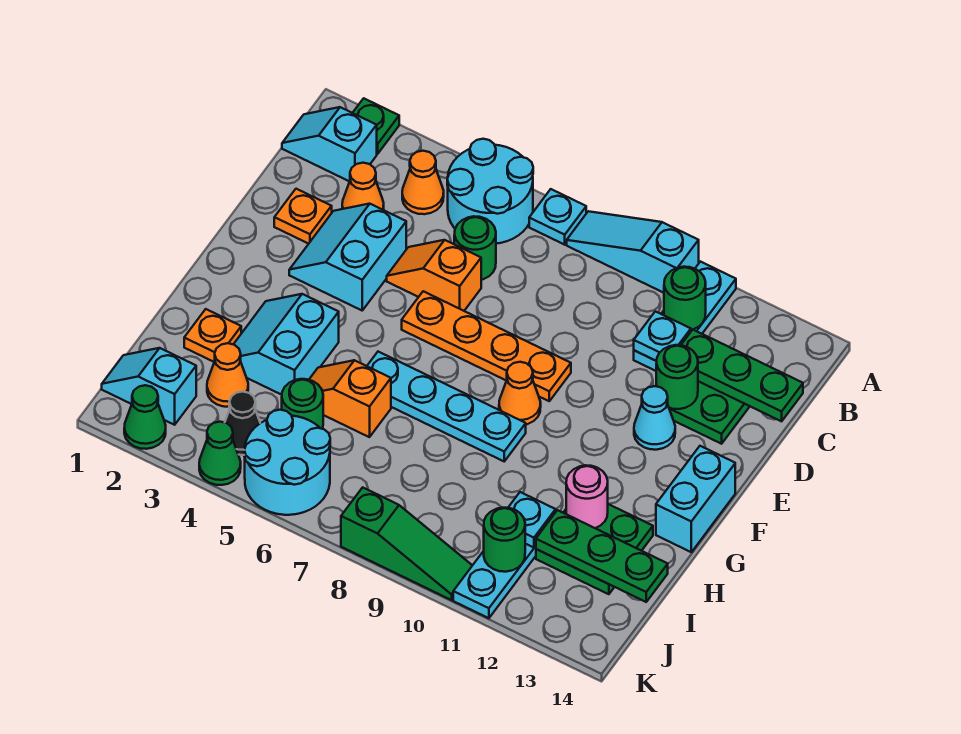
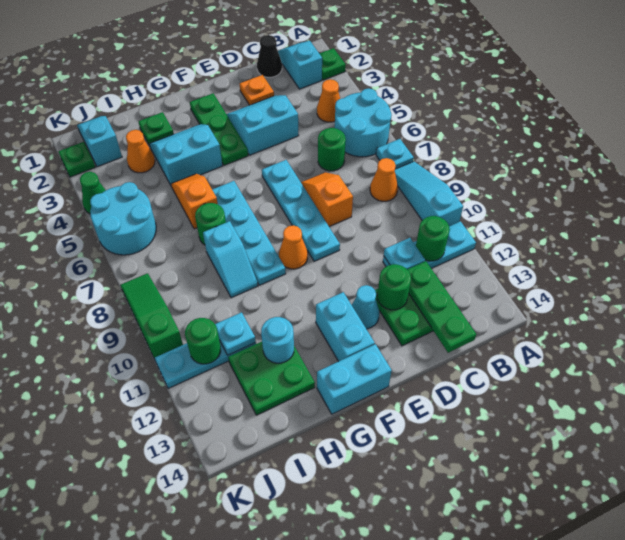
orange cone C3 level 1 -> orange cone B8 level 1
orange slope D5:D6 level 1 top 6 -> orange slope D7:D8 level 1 top 8
orange plate E6:E9 level 1 -> cyan plate E6:E9 level 1
none -> cyan brick F12:F13 level 1
orange plate H2 level 1 -> green plate H2 level 1
none -> cyan slope H8:H9 level 1 top 8
pink round brick H12 level 2 -> cyan round brick H12 level 2
green round brick I5 level 1 -> green round brick H7 level 1
green plate I12:I14 level 2 -> green plate F2:F4 level 1
black cone J4 level 1 -> black cone C1 level 1
green cone K2 level 1 -> green plate K2 level 1
green slope K8:K10 level 1 top 8 -> green slope K8:K10 level 1 top 10

